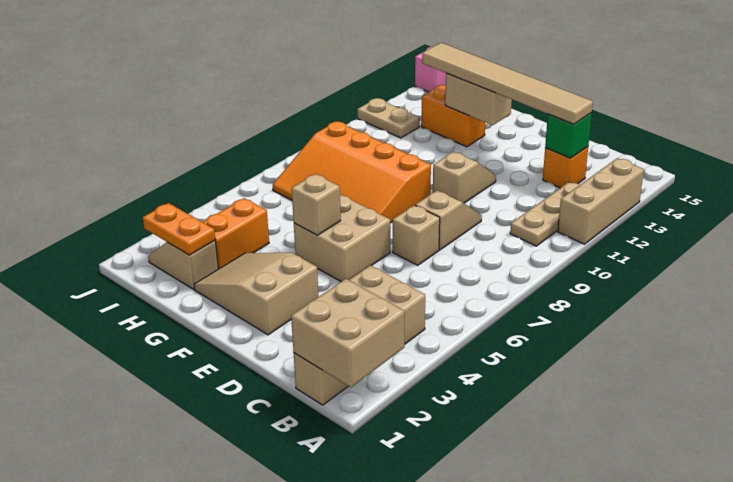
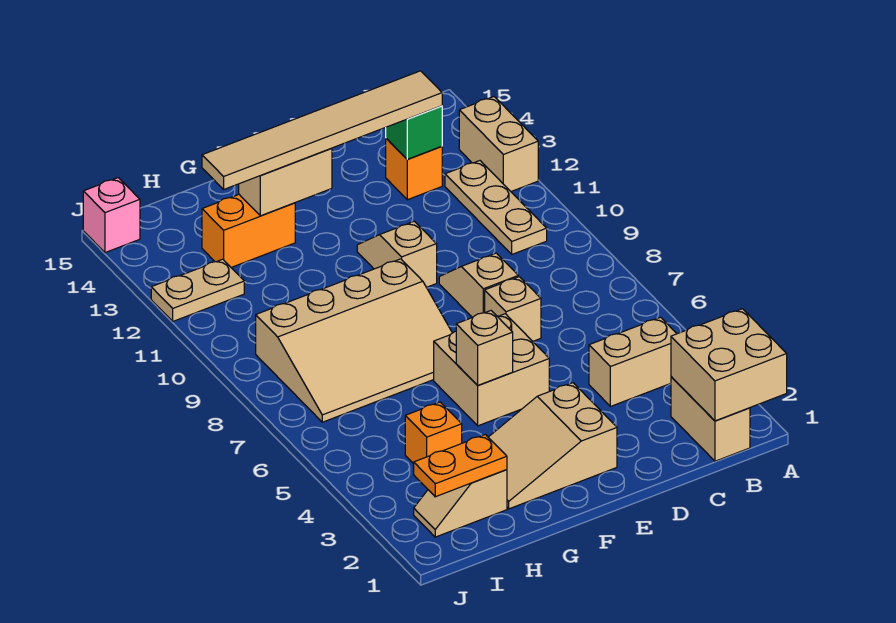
tan brick A11:A13 level 1 -> tan brick A12:A13 level 1
orange slope F7:I9 level 1 top 9 -> tan slope F7:I9 level 1 top 9
orange brick H3:H4 level 1 -> orange brick H4 level 1

